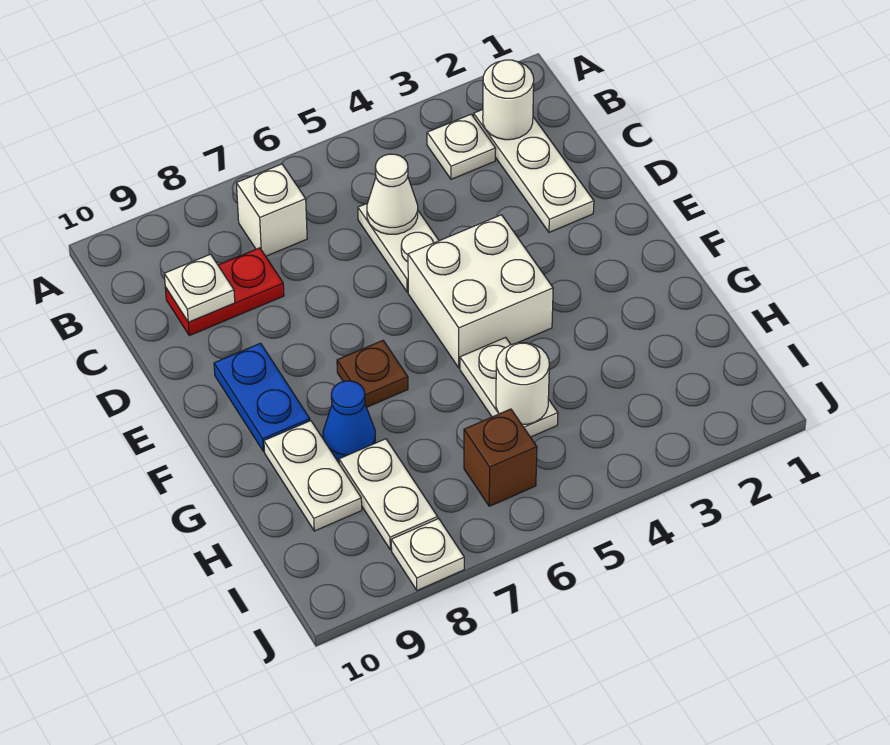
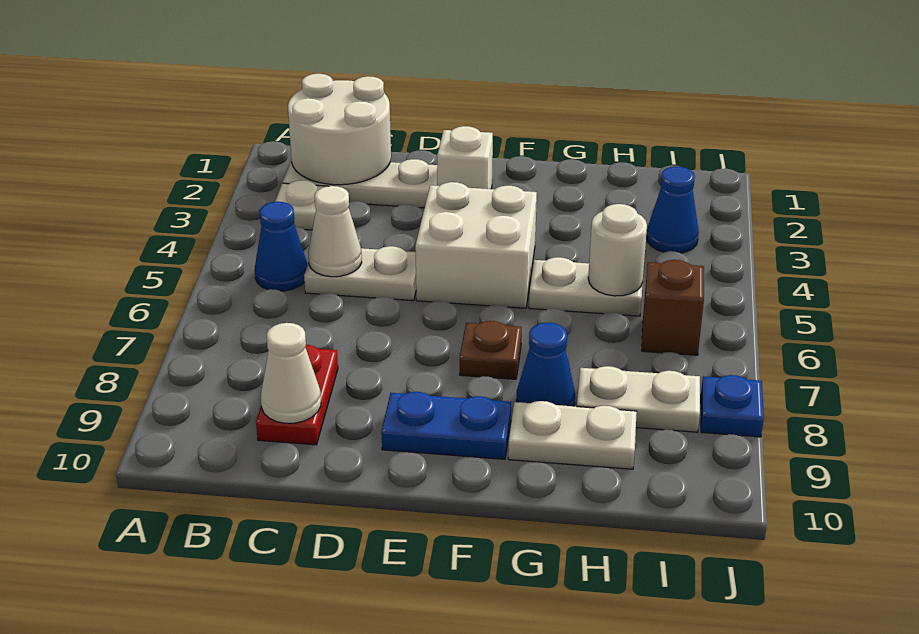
white round brick B2 level 2 -> white round brick B1:C2 level 2
none -> blue cone B5 level 1
white brick B7 level 1 -> white brick E2 level 1
white plate C9 level 2 -> white cone C9 level 2
none -> blue cone I3 level 1
white plate J8 level 1 -> blue plate J8 level 1

